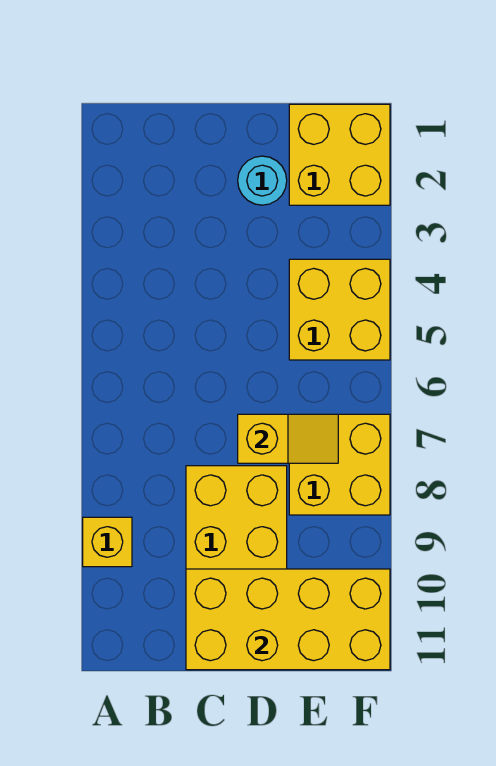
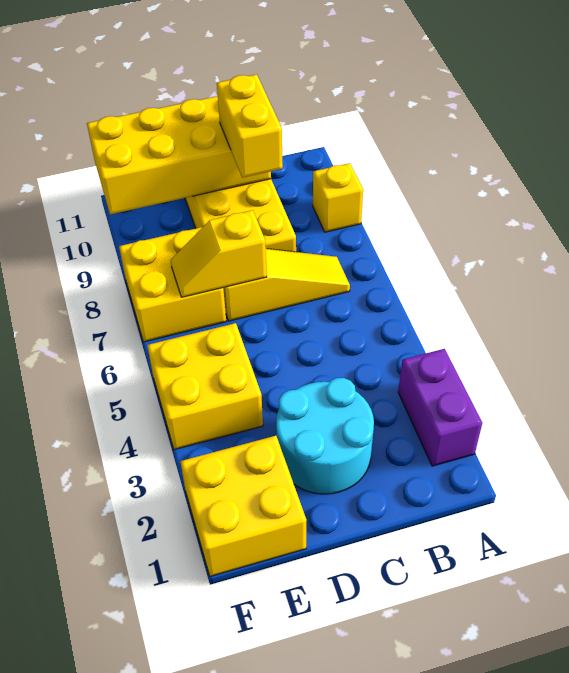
none -> purple brick A2:A3 level 1
none -> yellow slope B7:D7 level 1 top D
none -> yellow brick C9:C10 level 3
cyan round brick D2 level 1 -> cyan round brick C2:D3 level 1

